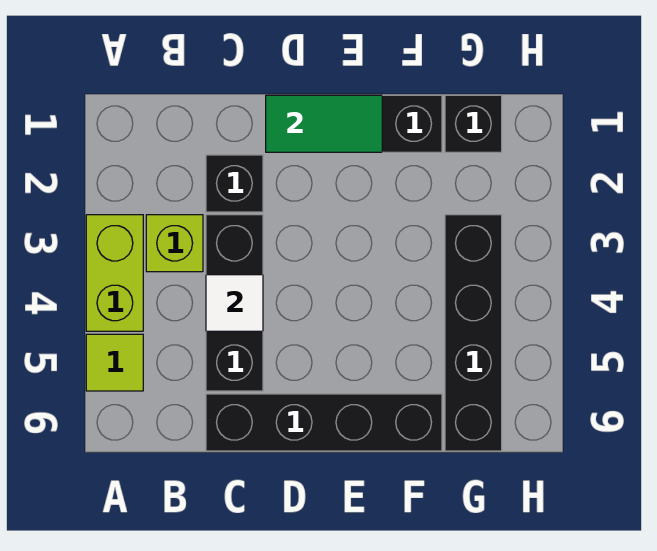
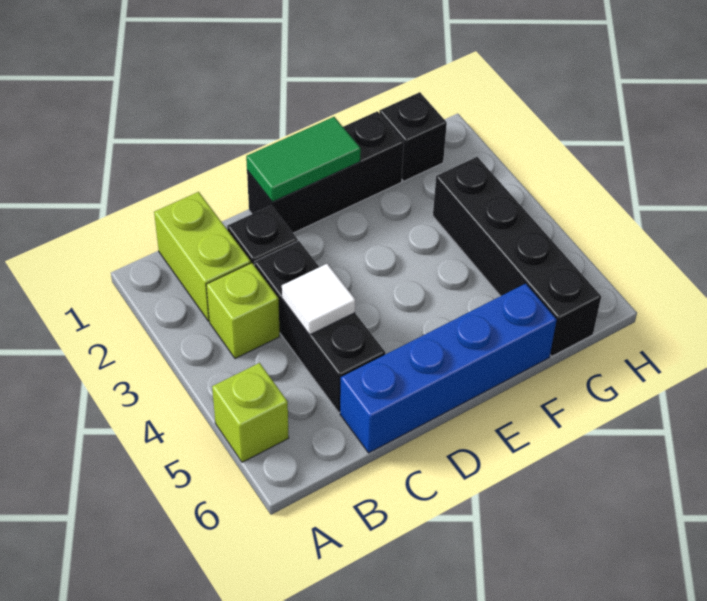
lime brick A3:A4 level 1 -> lime brick B1:B2 level 1
lime tile A5 level 1 -> lime brick A5 level 1
black brick C6:F6 level 1 -> blue brick C6:F6 level 1

